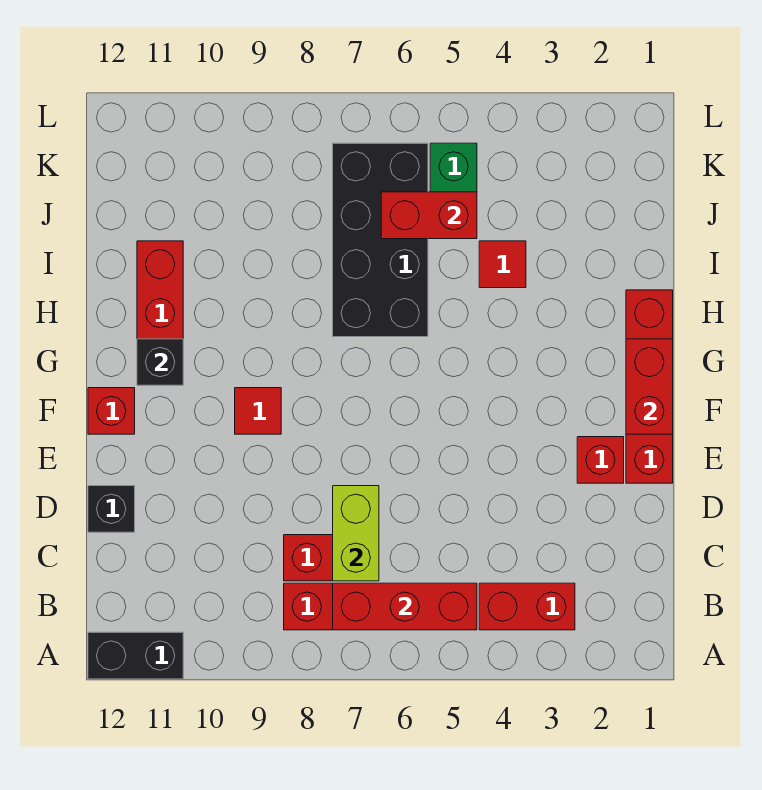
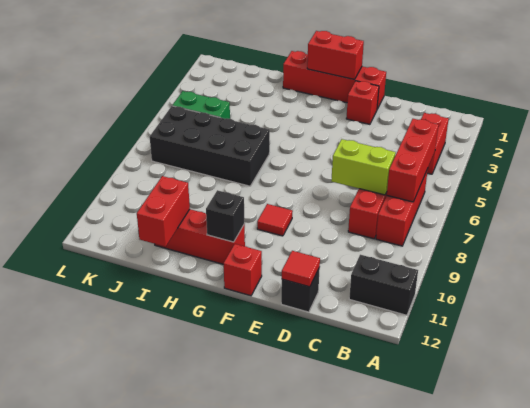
black brick A11:A12 level 1 -> black brick A11:B11 level 1
red tile I4 level 1 -> red tile D12 level 2
red brick J5:J6 level 2 -> red brick I11:I12 level 2

